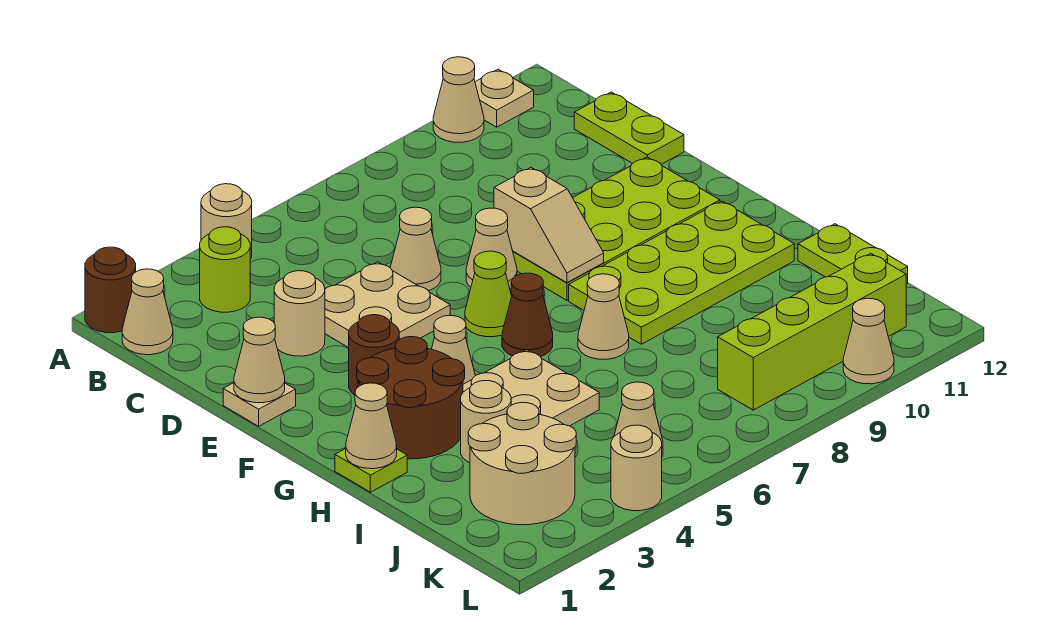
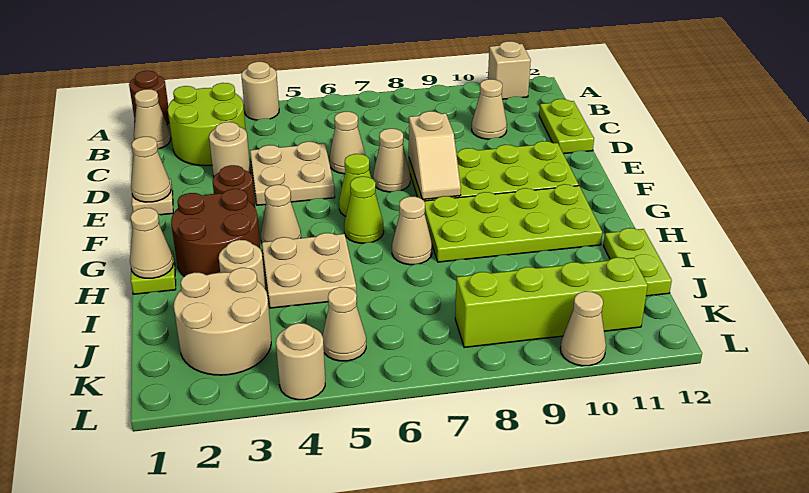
tan cone A10 level 1 -> tan cone C10 level 1
tan plate A11 level 1 -> tan brick A11 level 1
lime round brick B3 level 1 -> lime round brick B2:C3 level 1
brown cone G6 level 1 -> lime cone G6 level 1

